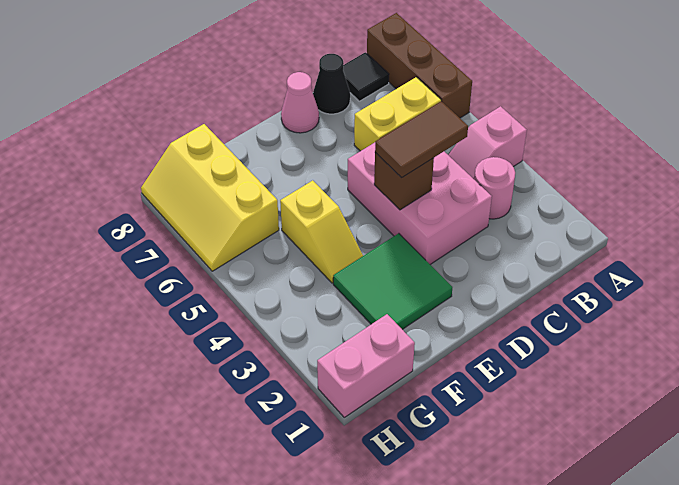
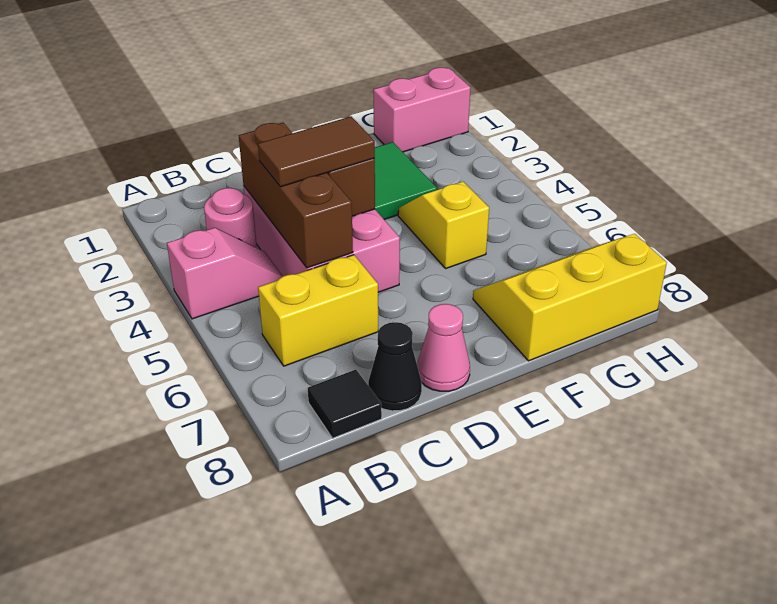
brown brick A6:A8 level 1 -> brown brick C3:C5 level 2
yellow slope G6:H8 level 1 top G -> yellow slope F7:H8 level 1 top 8

